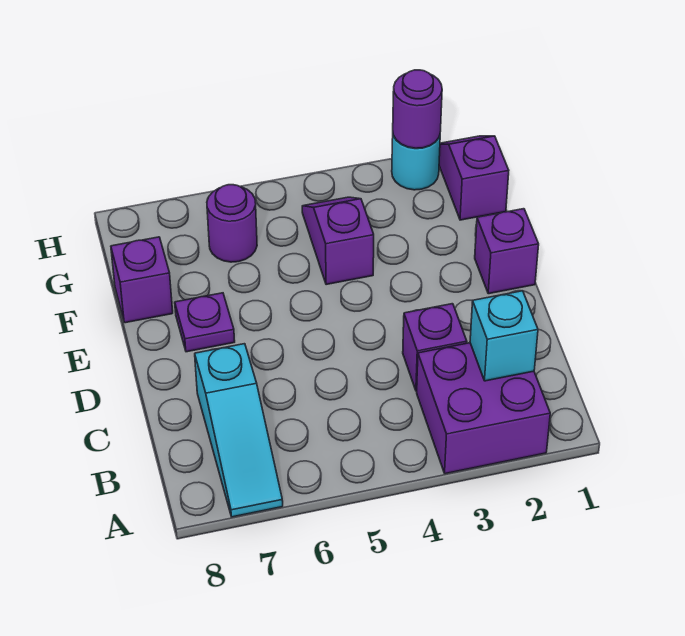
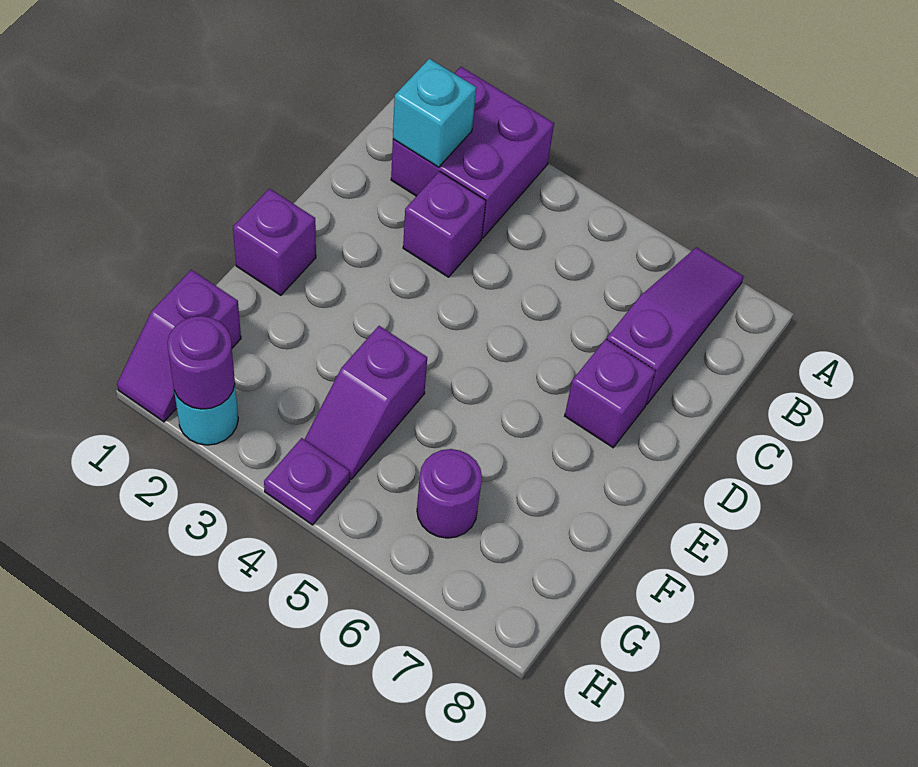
cyan slope A7:C7 level 1 top C -> purple slope A7:C7 level 1 top C
purple plate E7 level 1 -> purple plate H4 level 1
purple brick F8 level 1 -> purple brick D7 level 1

